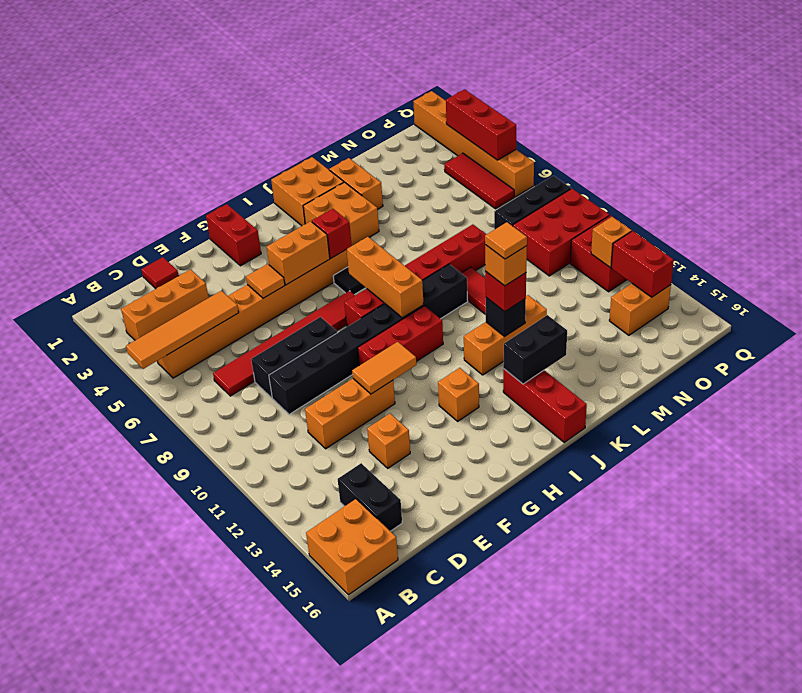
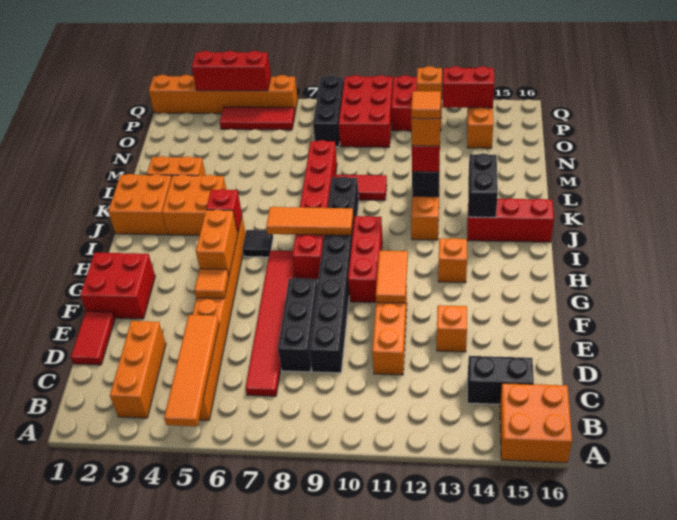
red tile D1 level 1 -> red tile D1:E1 level 1
red brick G1:G2 level 1 -> red brick F1:G2 level 1
orange brick I7:I9 level 2 -> orange tile I7:I9 level 2

